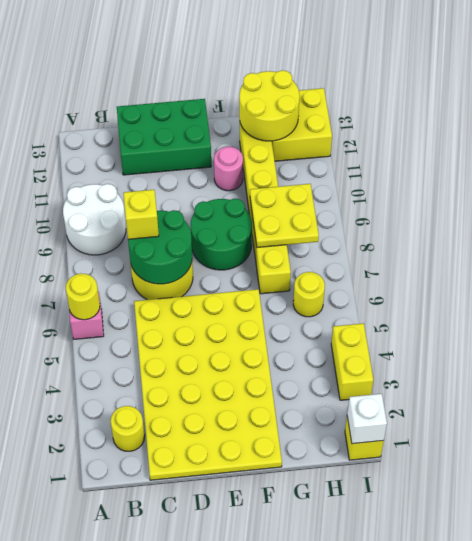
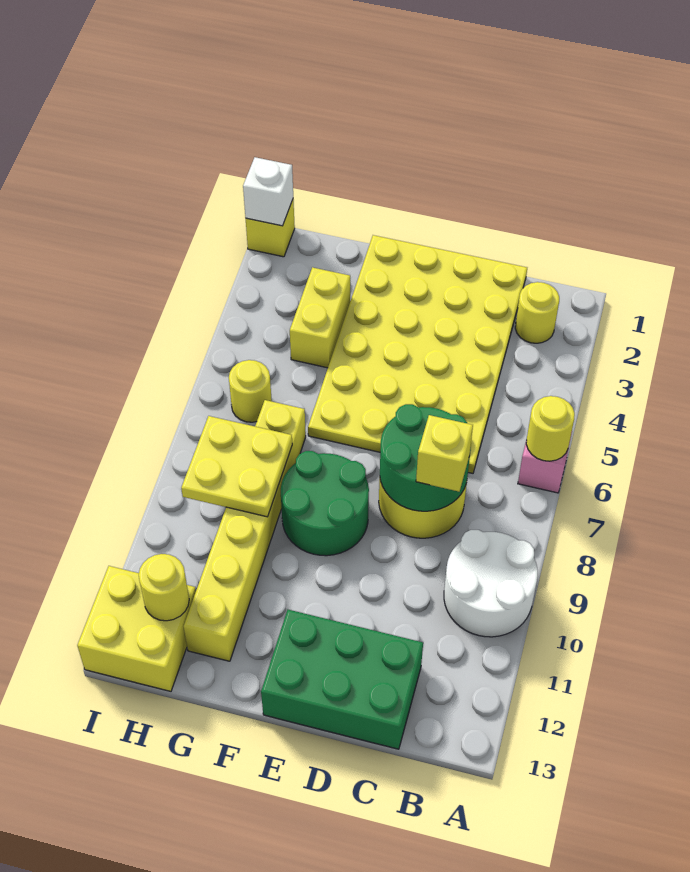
pink round brick F11 level 1 -> none
yellow round brick G12:H13 level 2 -> yellow round brick H12 level 2
yellow brick I3:I4 level 1 -> yellow brick G3:G4 level 1

